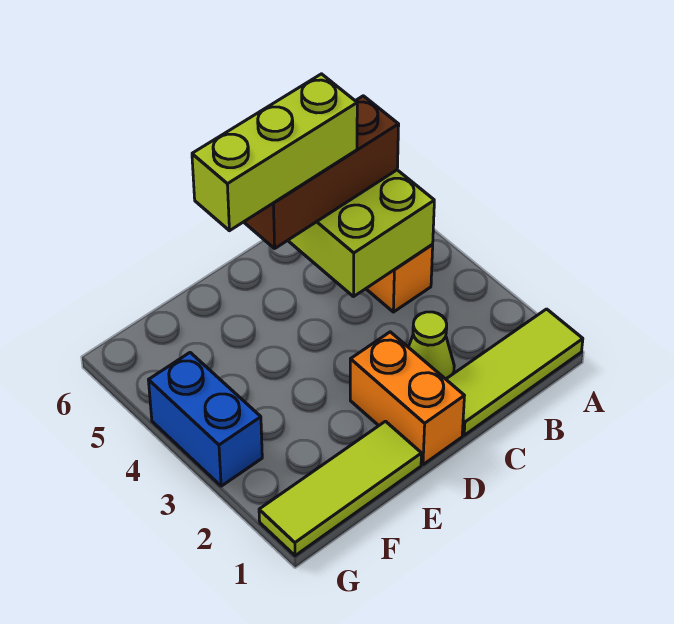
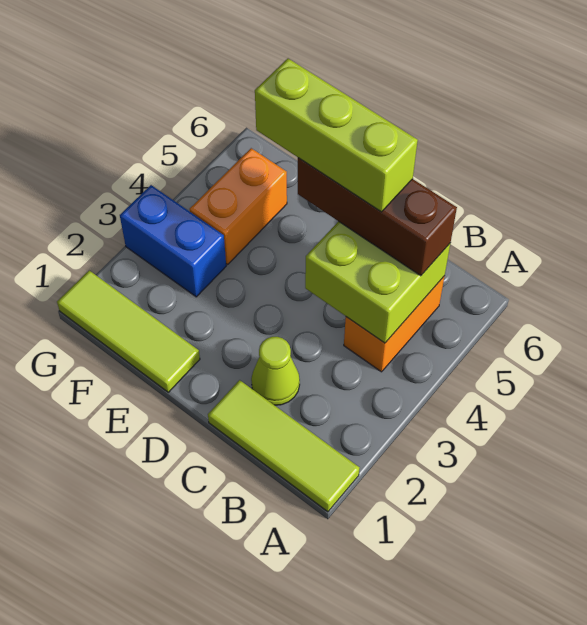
orange brick D1:D2 level 1 -> orange brick F4:F5 level 1
blue brick G3:G4 level 1 -> blue brick F3:G3 level 1

